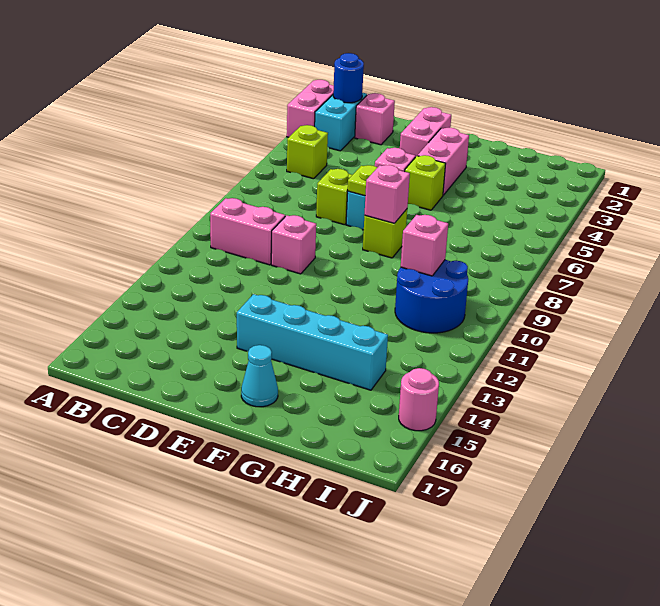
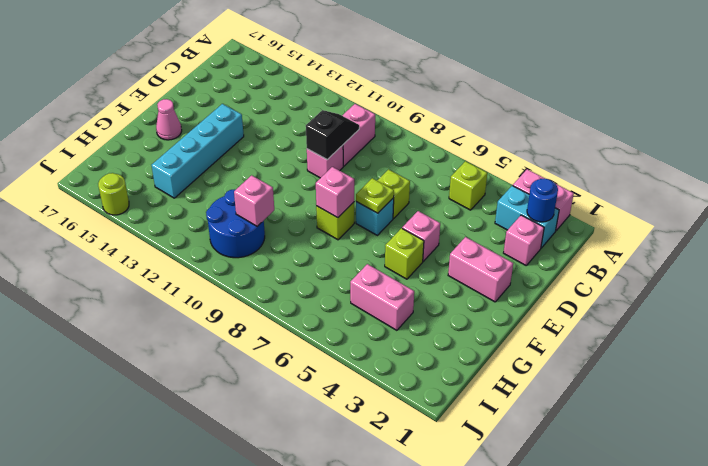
none -> black slope C10:D10 level 2 top D
pink brick F3:F4 level 1 -> pink brick H4:H5 level 1
cyan cone F16 level 1 -> pink cone F16 level 1
pink round brick J15 level 1 -> lime round brick J15 level 1

